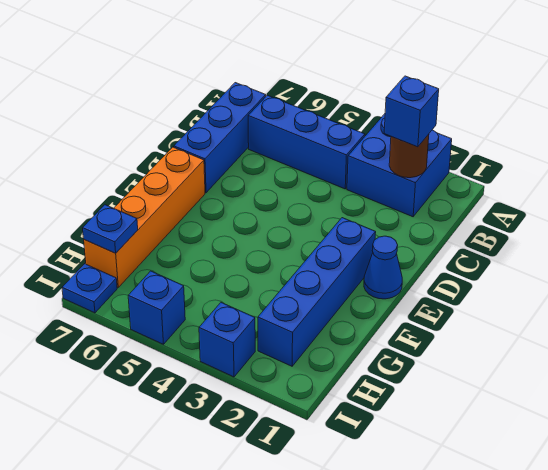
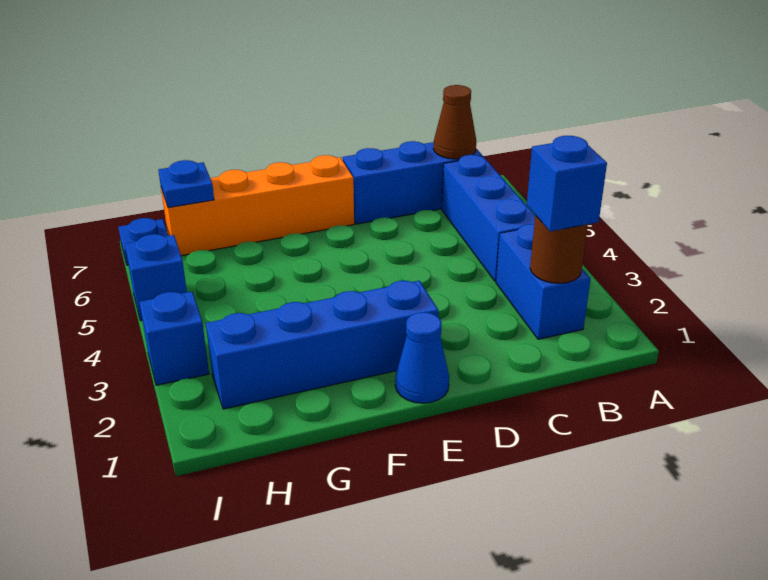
blue brick A2:B3 level 1 -> blue brick B2:B3 level 1
none -> brown cone B7 level 2

